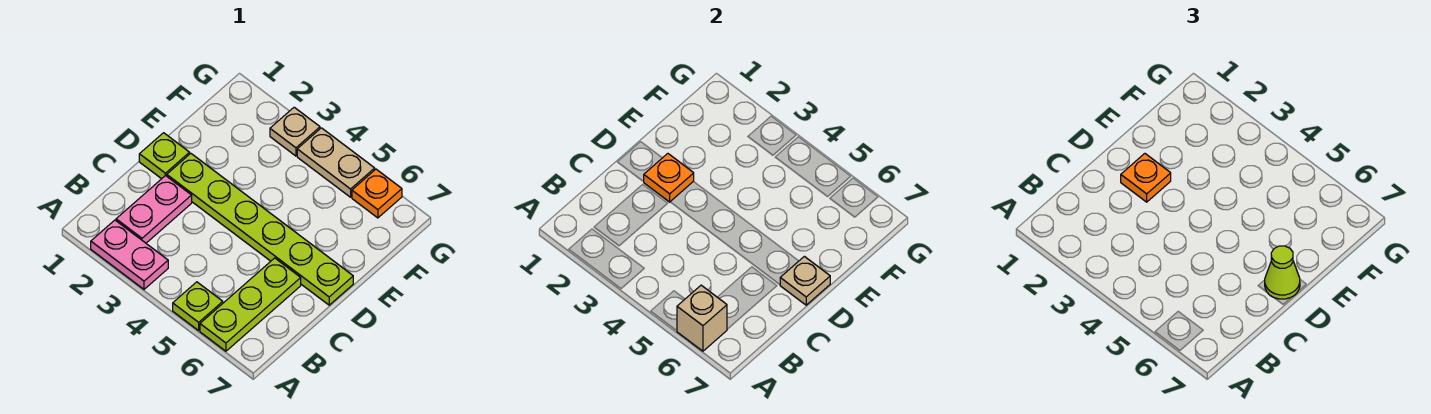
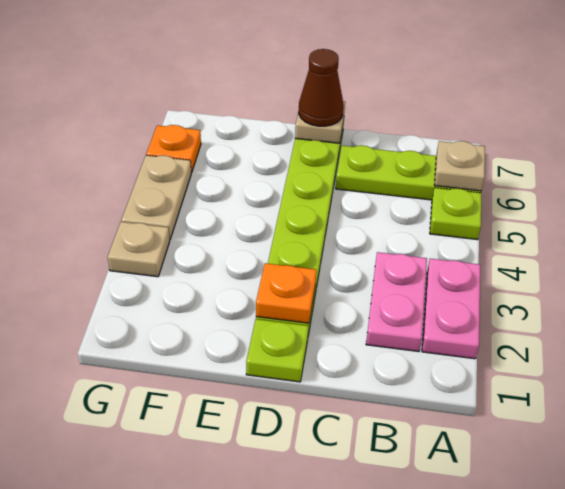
tan brick A6 level 2 -> tan plate A6 level 2
pink plate B2:C2 level 1 -> pink plate B2:B3 level 1
orange plate D2 level 3 -> none
lime cone D7 level 3 -> brown cone D7 level 3

